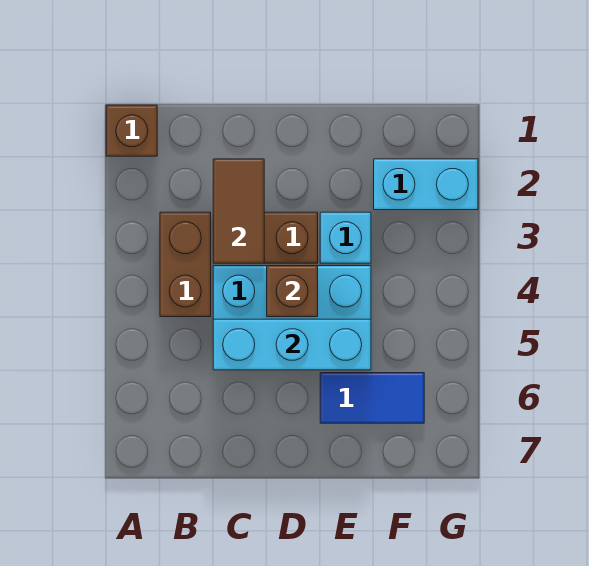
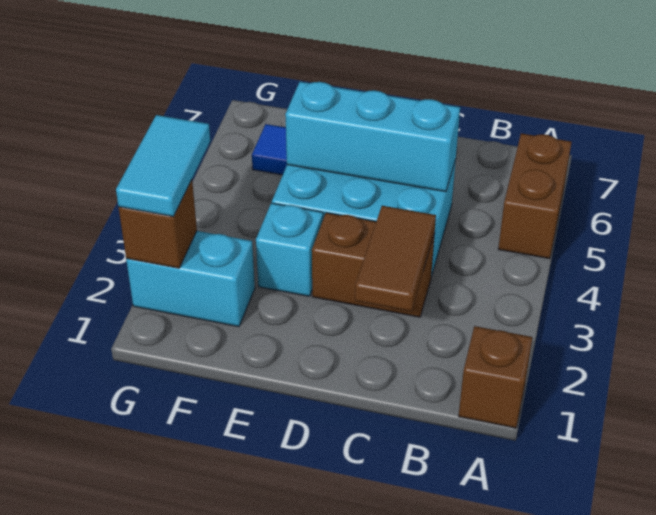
brown brick B3:B4 level 1 -> brown brick A5:A6 level 1
brown brick D4 level 2 -> brown brick G2 level 2
none -> cyan tile G2:G3 level 3

